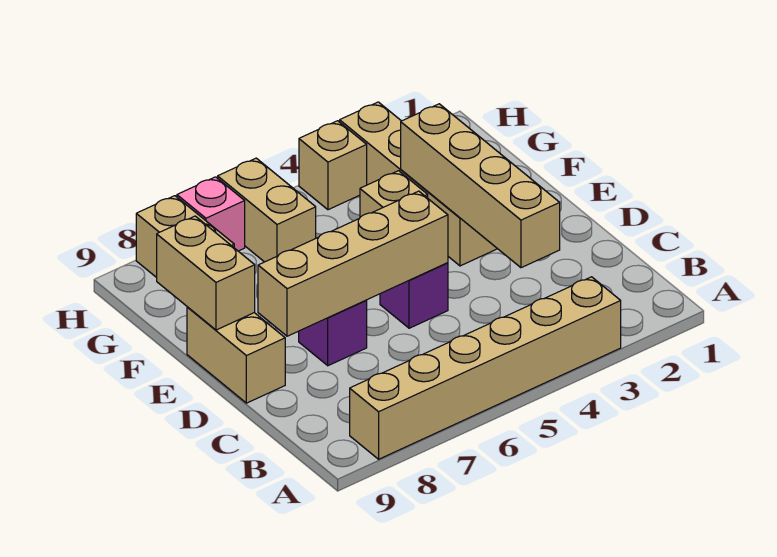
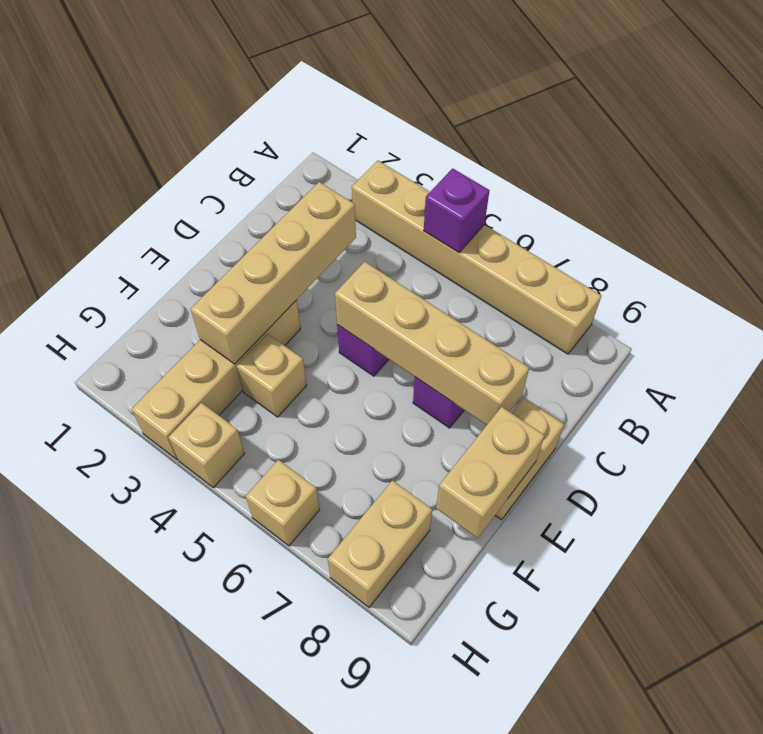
none -> purple brick A5 level 2
tan brick G6:H6 level 1 -> tan brick H6 level 1
pink brick H7 level 1 -> none

